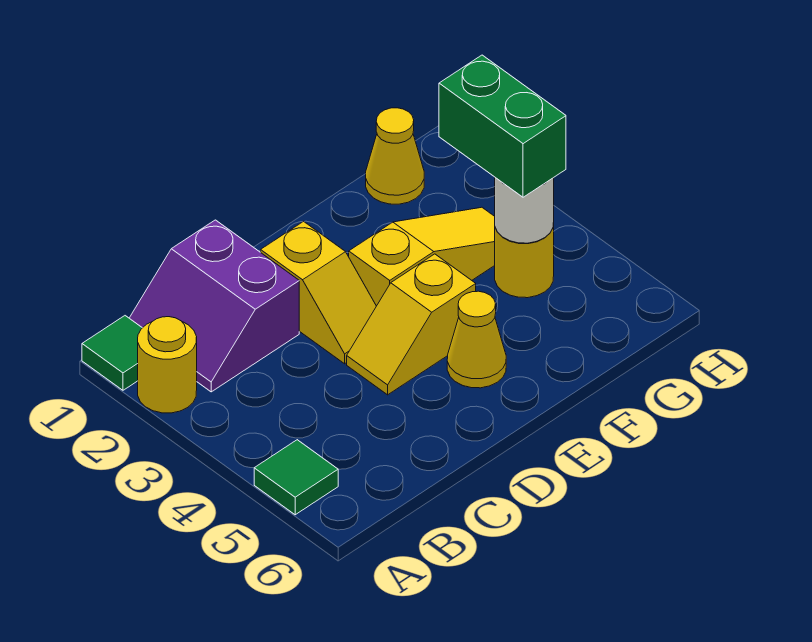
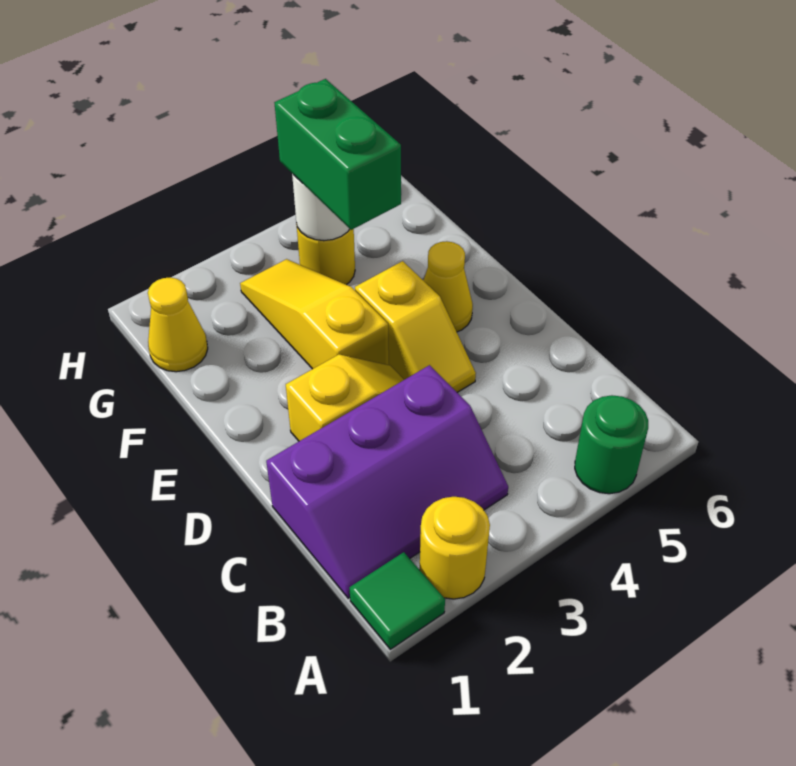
green tile A5 level 1 -> green round brick A5 level 1
purple slope B1:C2 level 1 top C -> purple slope B1:C3 level 1 top C
green brick G3:G4 level 3 -> green brick F4:G4 level 3

